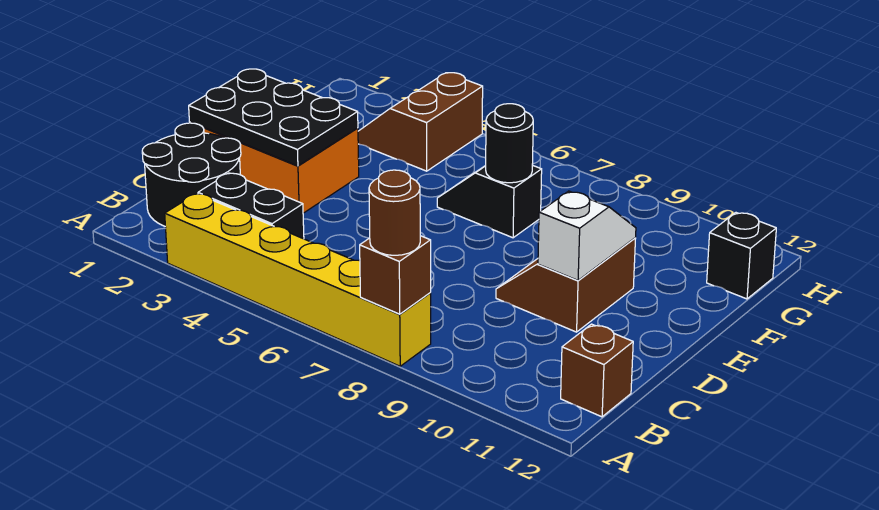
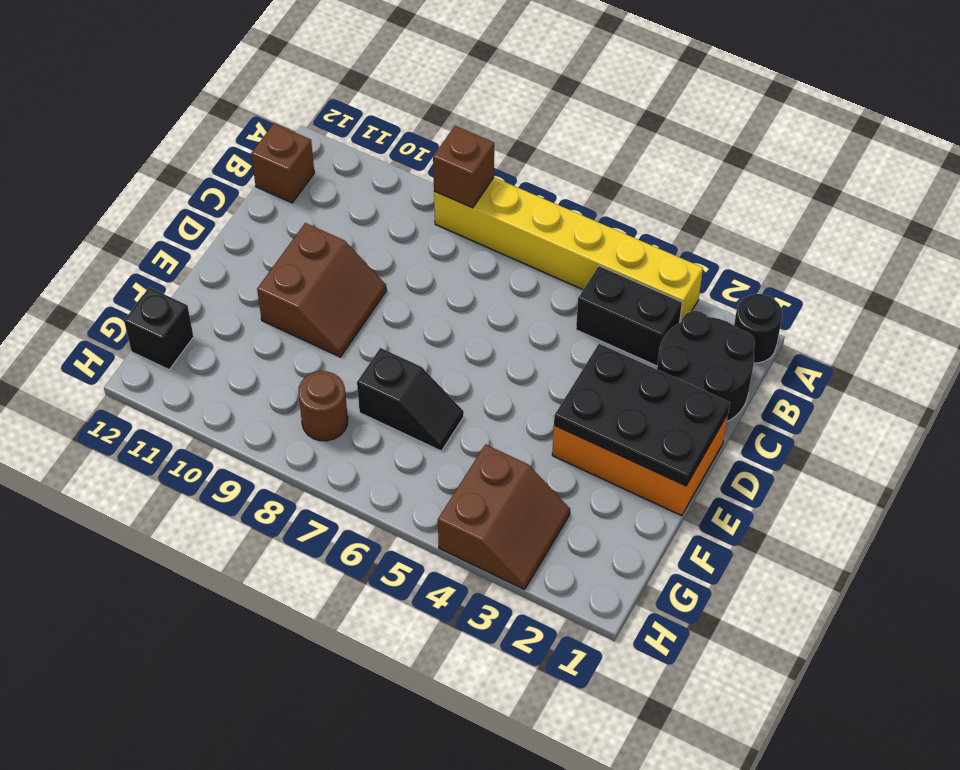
brown round brick A8 level 3 -> brown round brick G8 level 1
white slope D10:E10 level 2 top D -> none
black round brick F7 level 2 -> black round brick A1 level 1

